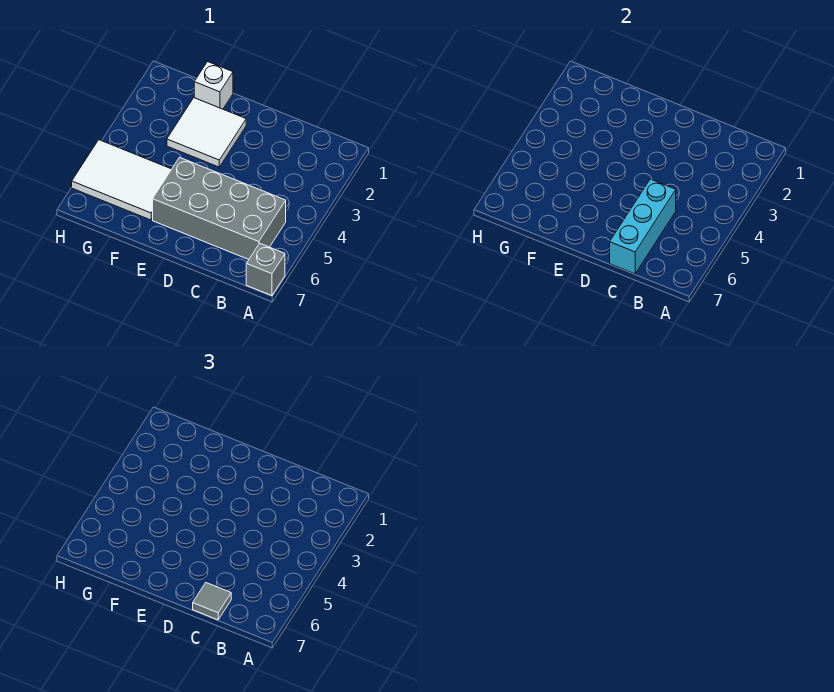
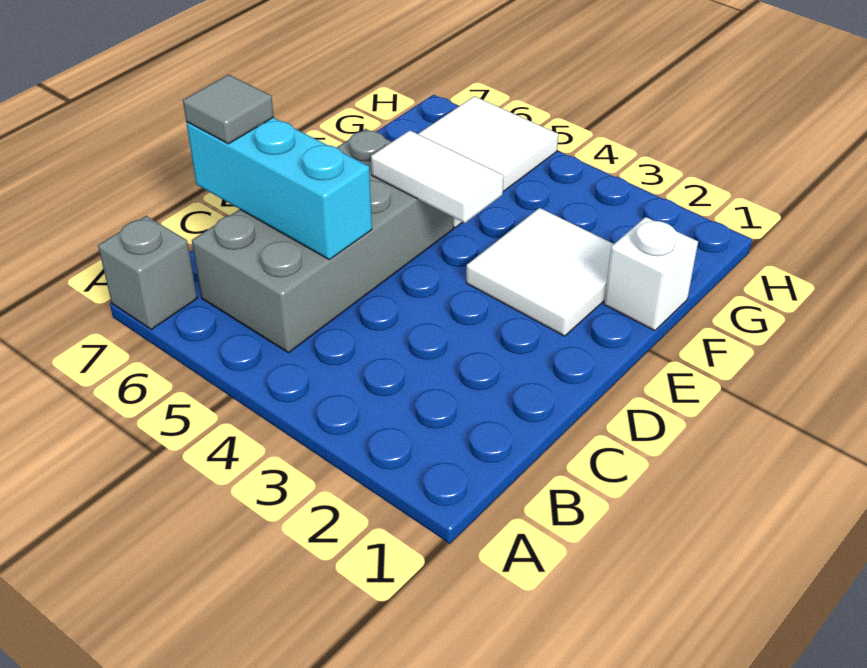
none -> white tile E4:E5 level 2

